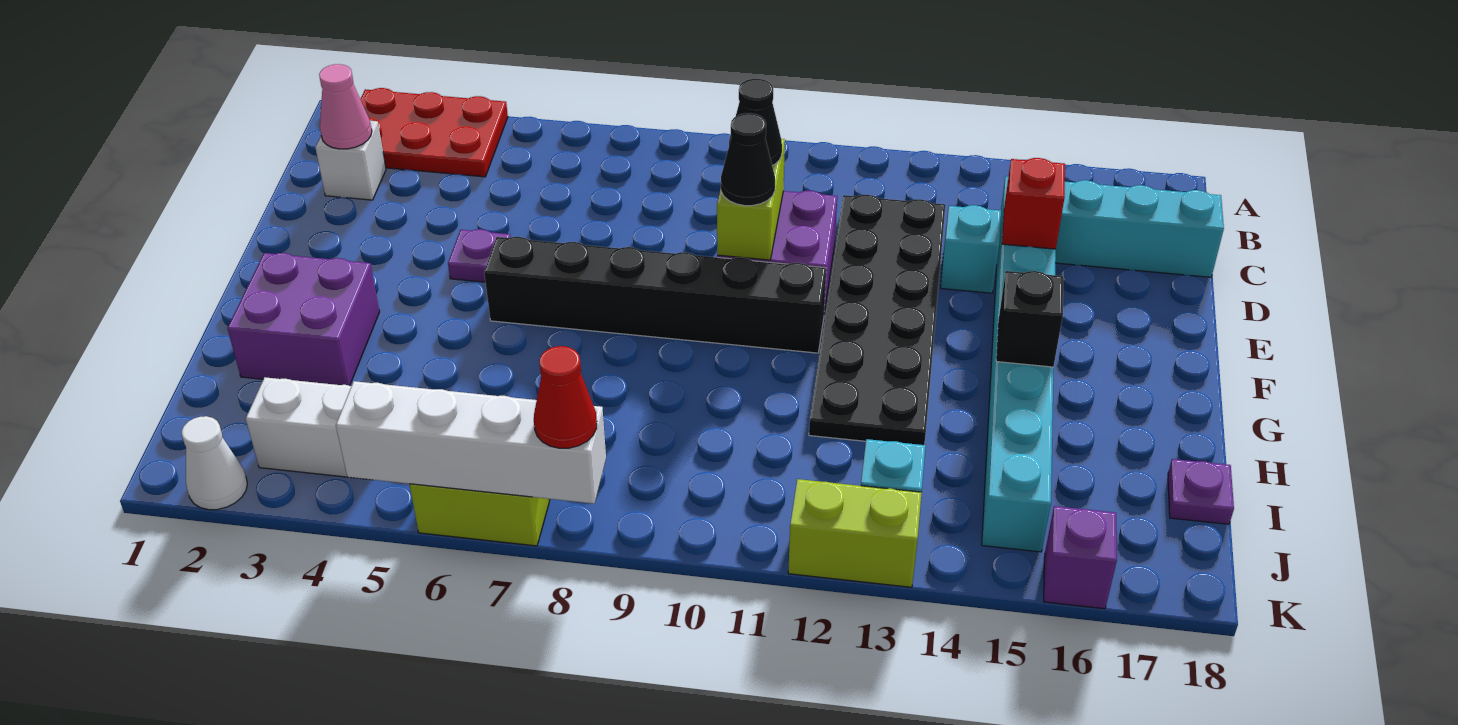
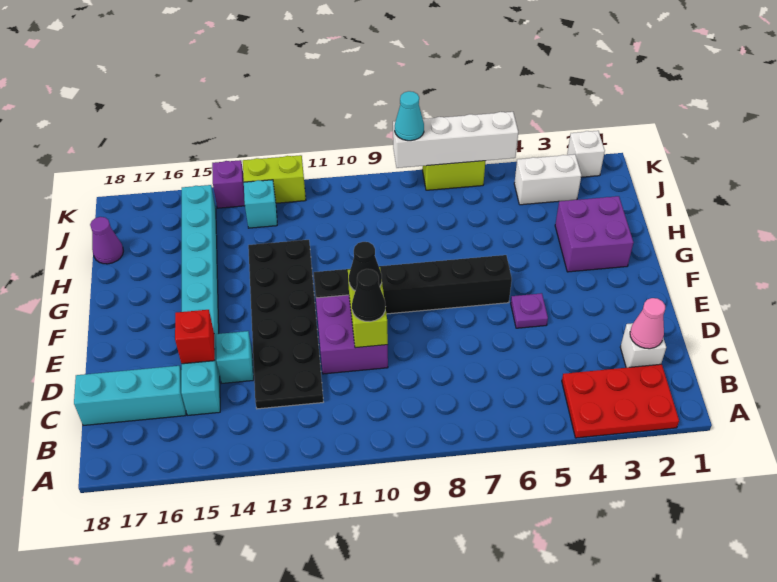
black brick G15 level 2 -> none
purple plate I18 level 1 -> purple cone I18 level 1
white cone K2 level 1 -> white brick K2 level 1
red cone K8 level 3 -> cyan cone K8 level 3
purple brick K16 level 1 -> purple brick K14 level 1

